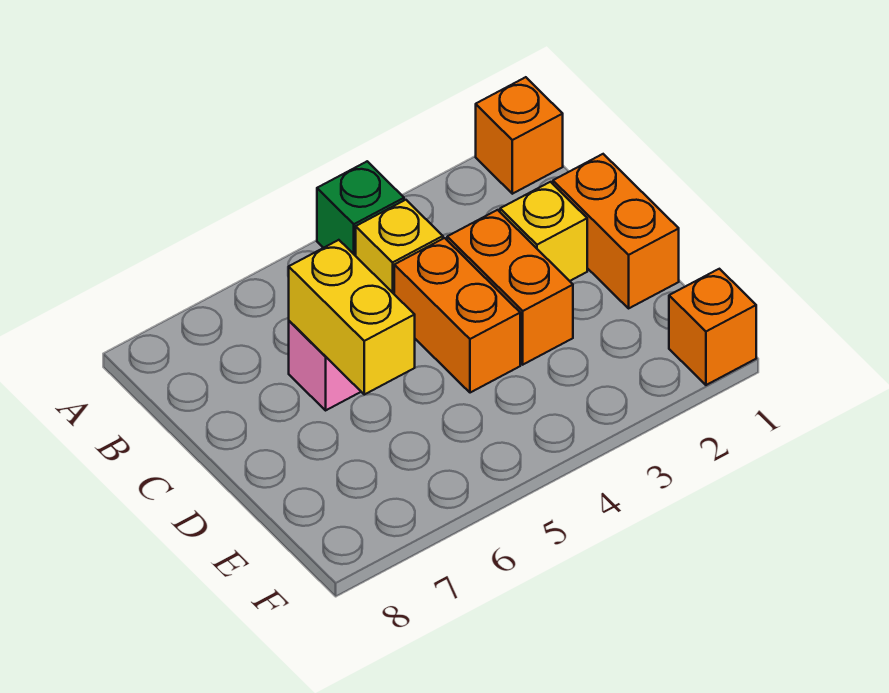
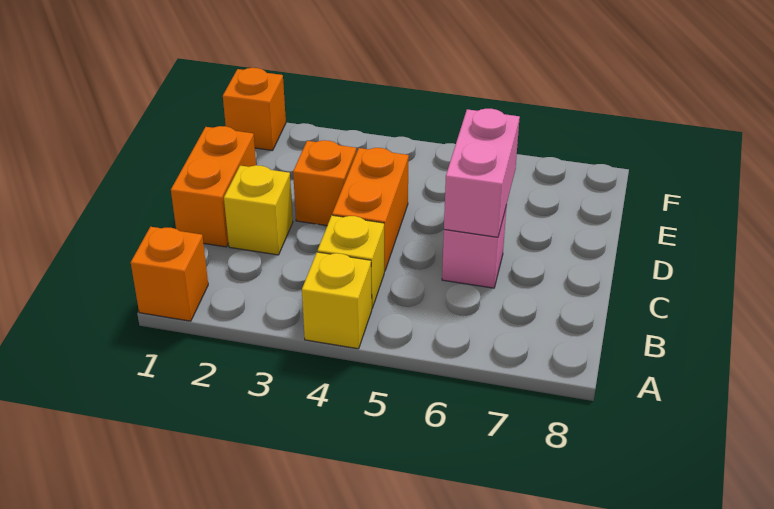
green brick A4 level 1 -> yellow brick A4 level 1
orange brick C3:D3 level 1 -> orange brick D3 level 1
yellow brick C6:D6 level 2 -> pink brick C6:D6 level 2

